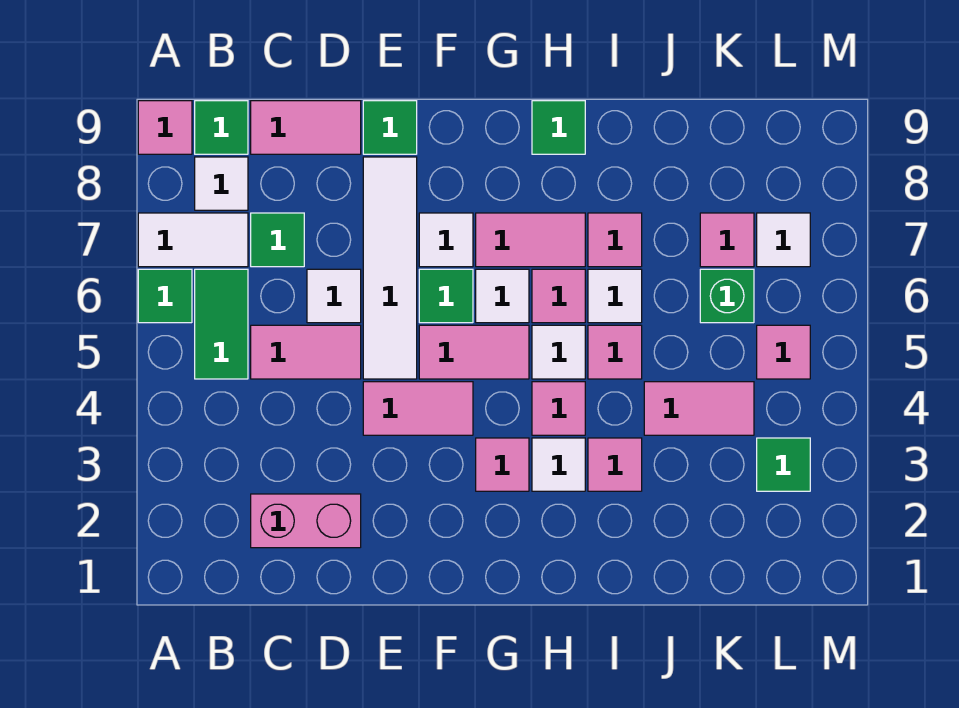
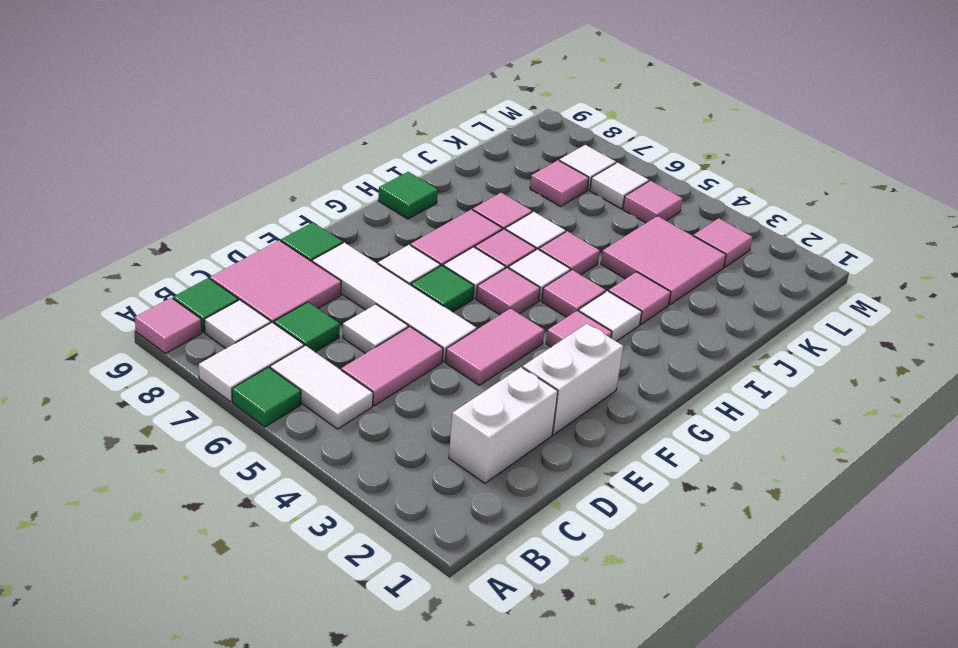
green tile B5:B6 level 1 -> white tile B5:B6 level 1
pink brick C2:D2 level 1 -> white brick C2:D2 level 1
pink tile C9:D9 level 1 -> pink tile C8:D9 level 1
none -> white brick E2:F2 level 1
pink tile F5:G5 level 1 -> pink tile G5 level 1
pink tile J4:K4 level 1 -> pink tile J3:K4 level 1
green brick K6 level 1 -> none
green tile L3 level 1 -> pink tile L3 level 1
none -> white tile L6 level 1

